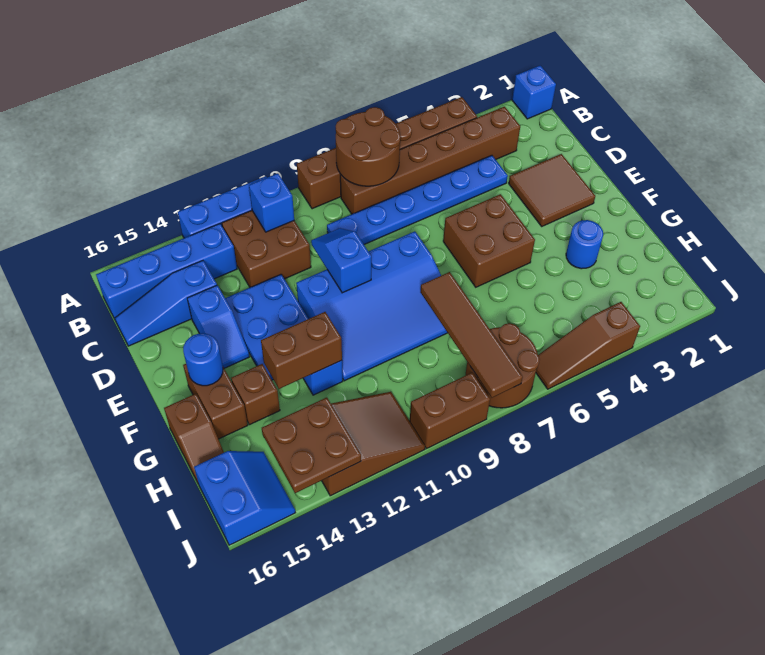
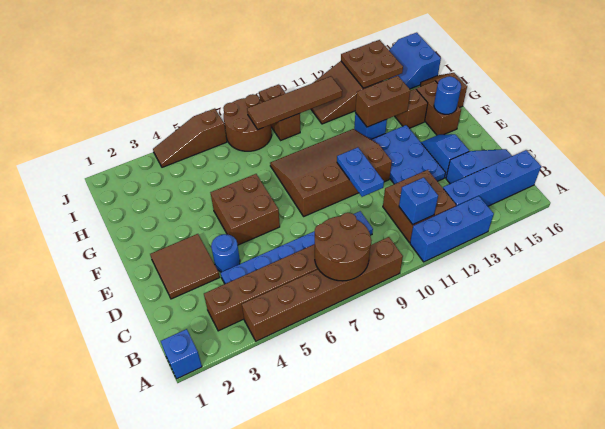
blue slope D10:E10 level 2 top E -> blue plate D10:E10 level 2
blue slope E8:G11 level 1 top E -> brown slope E8:G11 level 1 top E
blue round brick G3 level 1 -> blue round brick D4 level 1
brown tile G8:J8 level 2 -> brown tile I8:I11 level 2
brown slope J4:J6 level 1 top 4 -> brown slope J4:J6 level 1 top 6
brown brick J9:J10 level 1 -> brown brick I9:J9 level 1

